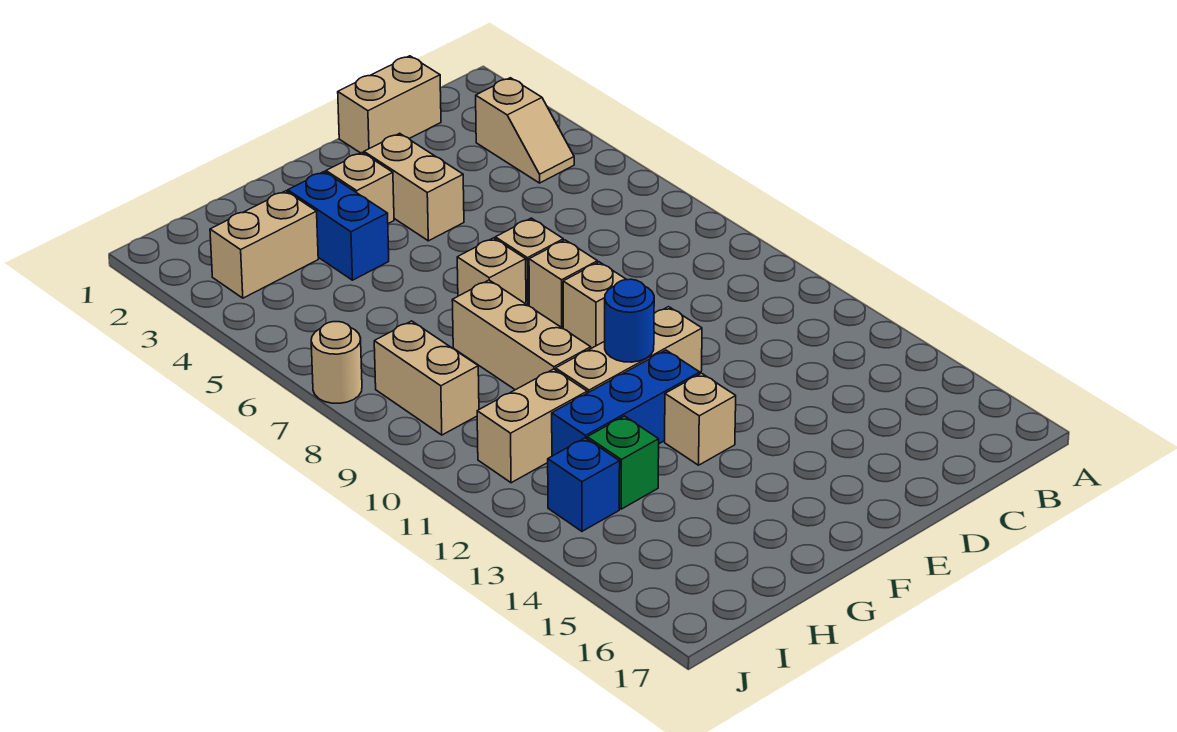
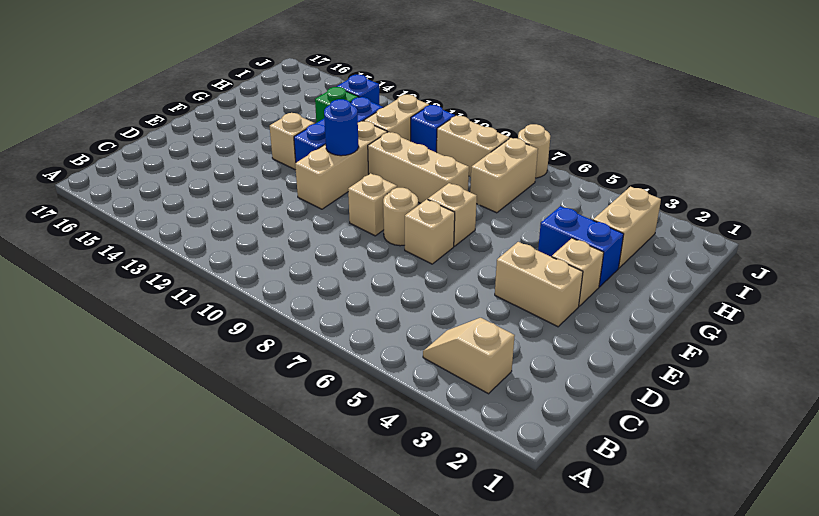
tan brick C1:D1 level 1 -> tan brick H7:I7 level 1
tan brick E8 level 1 -> tan round brick E8 level 1
none -> blue brick I10 level 1

